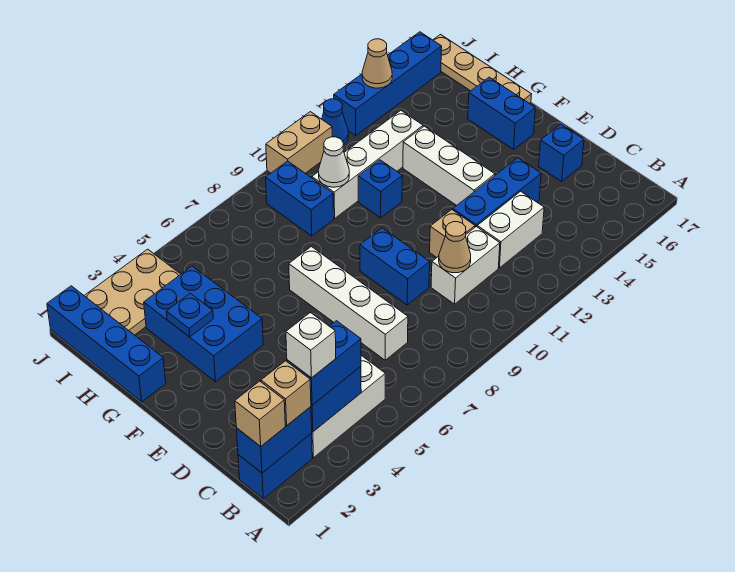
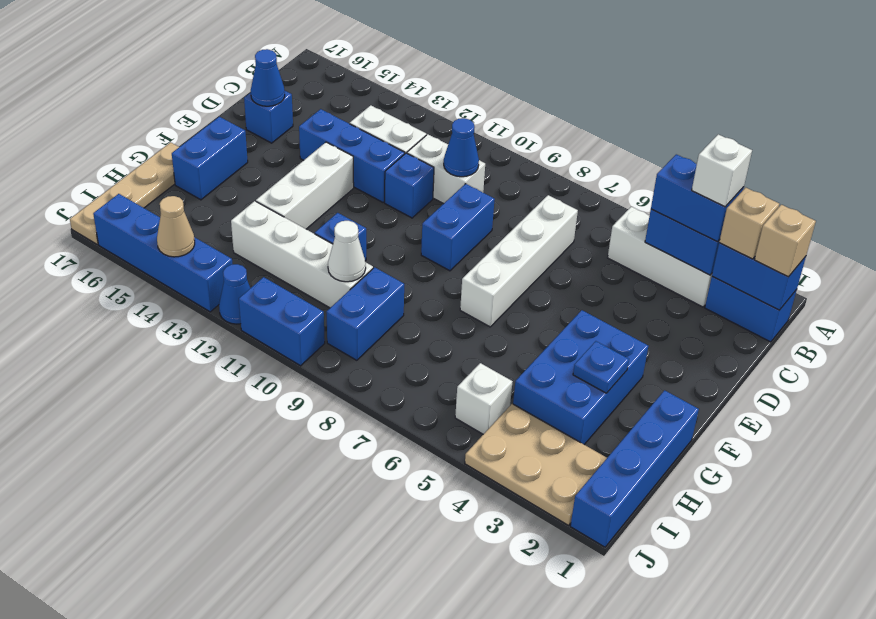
tan cone C10 level 2 -> blue cone C10 level 2
tan brick D11 level 1 -> blue brick D11 level 1
none -> blue cone D16 level 2
none -> white brick I5 level 1
tan brick J10:J11 level 1 -> blue brick J10:J11 level 1

